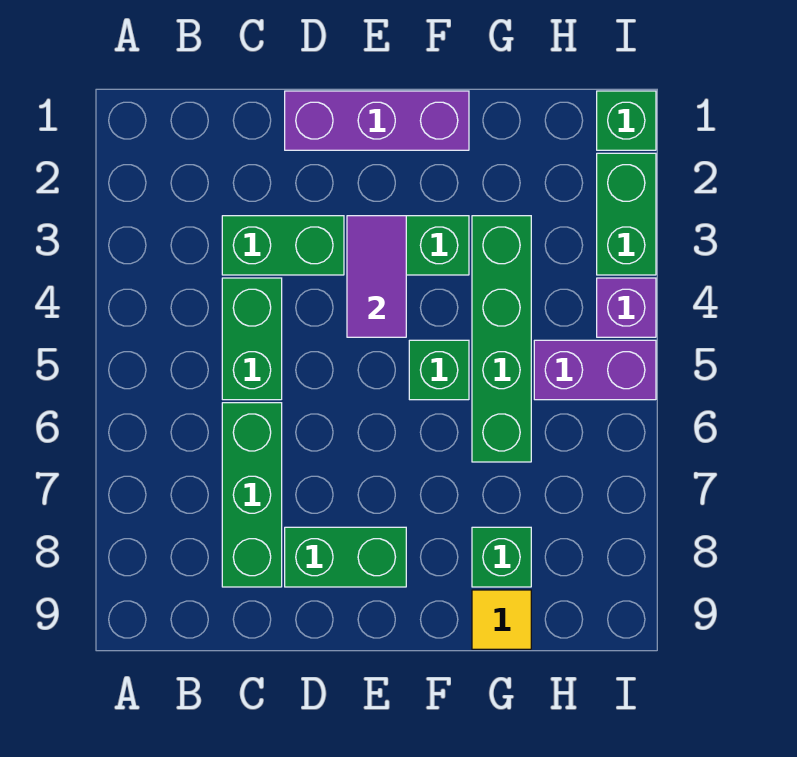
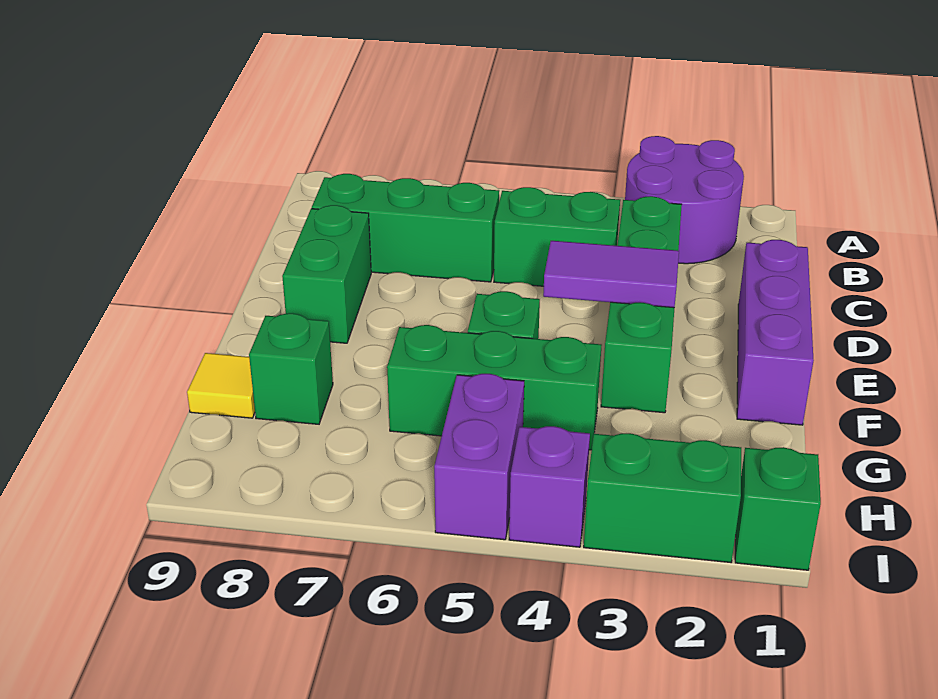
none -> purple round brick A2:B3 level 1
green brick G3:G6 level 1 -> green brick G4:G6 level 1

